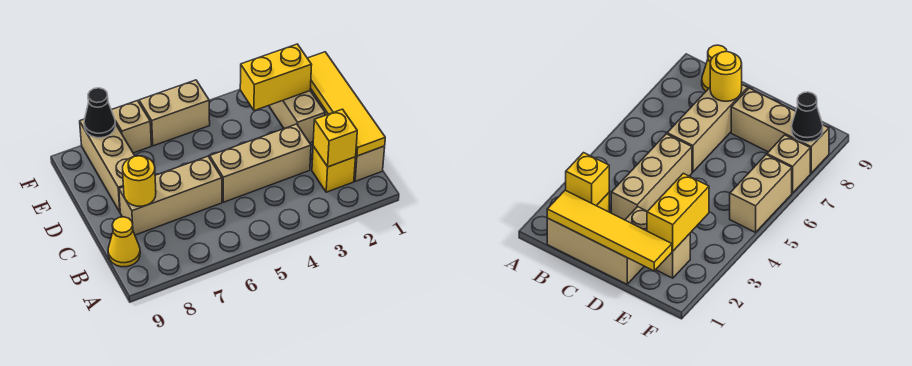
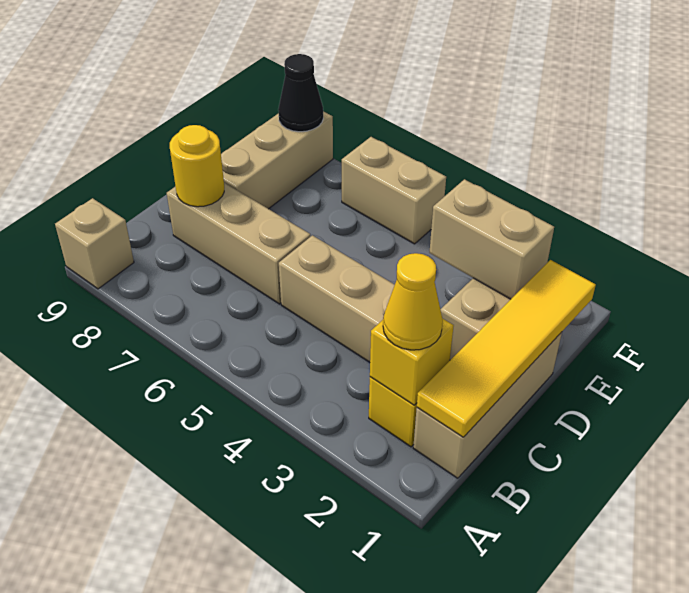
yellow cone B9 level 1 -> yellow cone B2 level 3
yellow brick E2:E3 level 2 -> tan brick E2:E3 level 2
tan brick F7 level 1 -> tan brick A9 level 1

